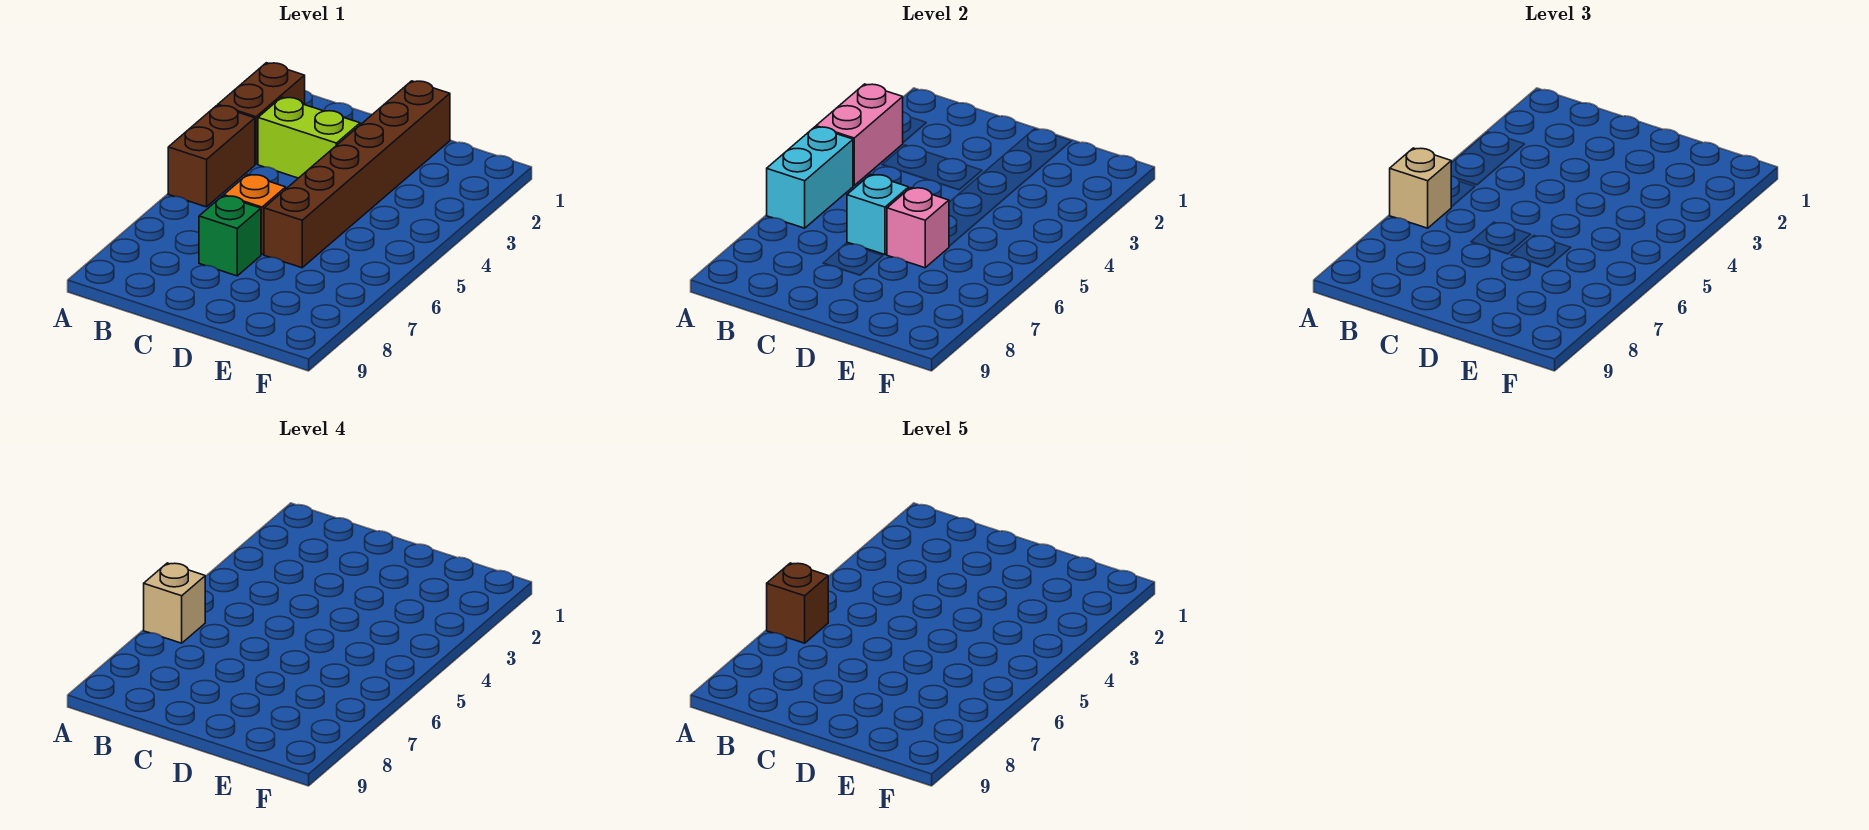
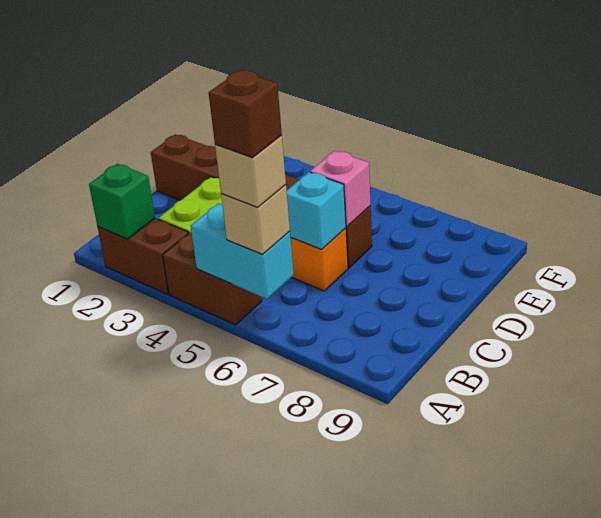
pink brick A3:A4 level 2 -> none
green brick C7 level 1 -> green brick A2 level 2

